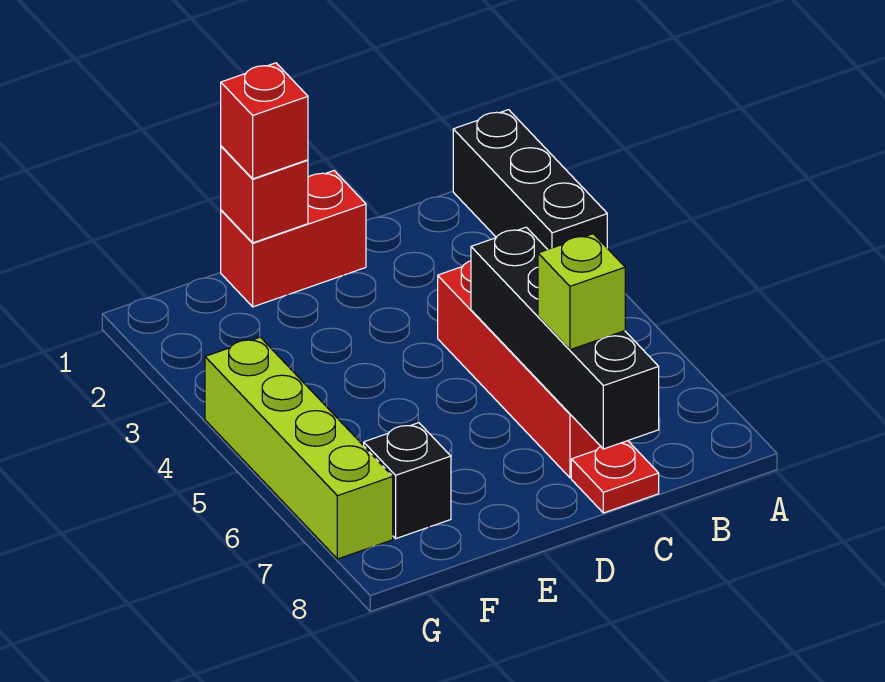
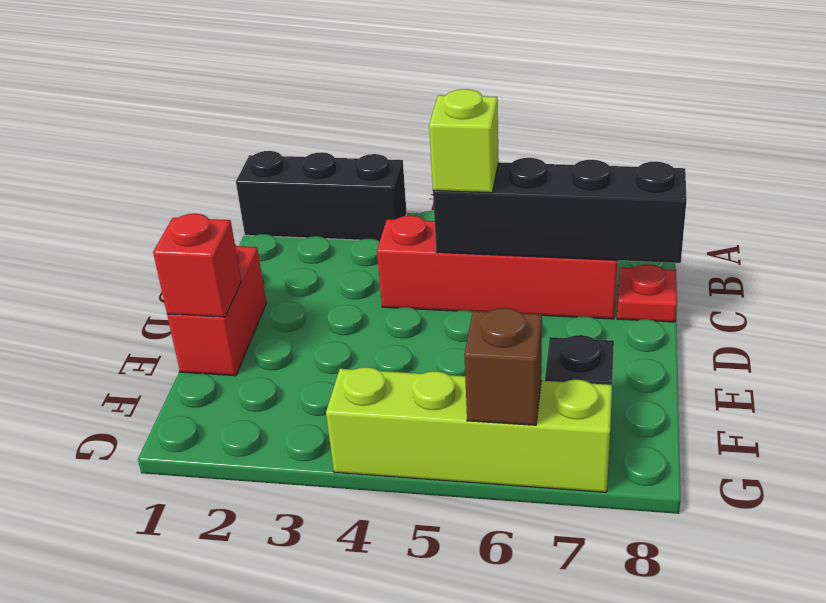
lime brick C7 level 3 -> lime brick C5 level 3
red brick E1 level 3 -> none
none -> brown brick G6 level 2

